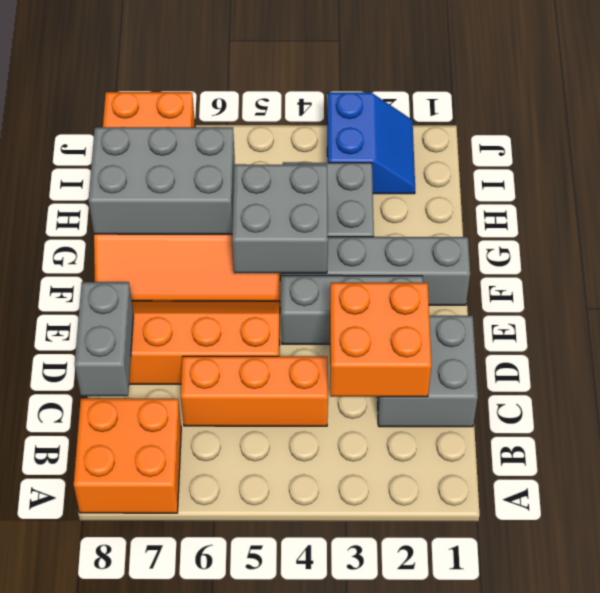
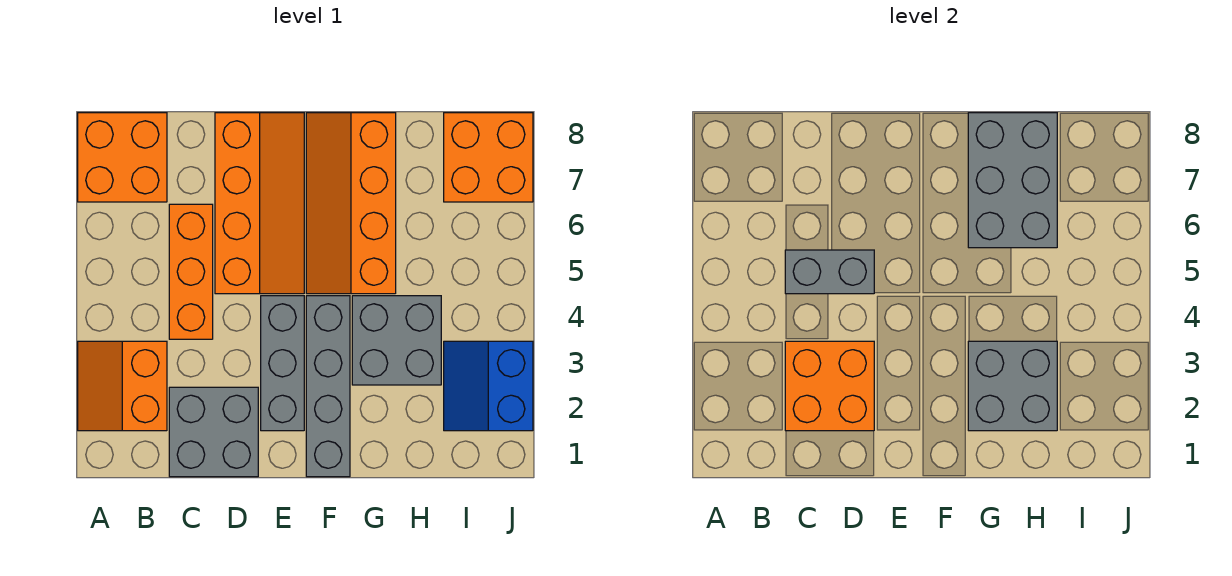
none -> orange slope A2:B3 level 1 top B
grey brick C8:D8 level 2 -> grey brick C5:D5 level 2
grey brick F4:G5 level 2 -> grey brick G2:H3 level 2
blue slope I2:J3 level 1 top 3 -> blue slope I2:J3 level 1 top J

